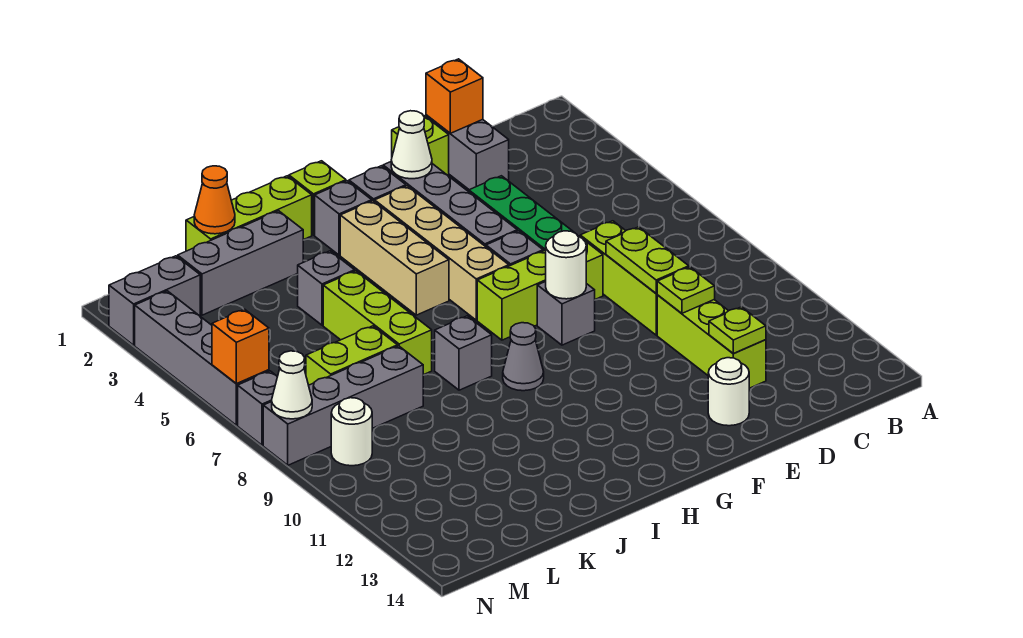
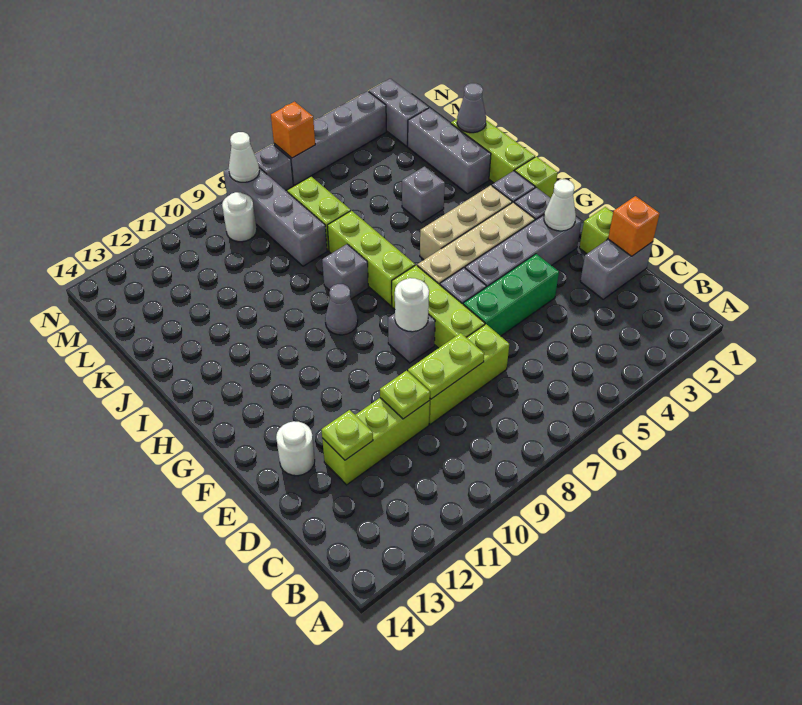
lime brick J5:J7 level 1 -> lime brick H7:J7 level 1
orange cone K1 level 2 -> grey cone K1 level 2

